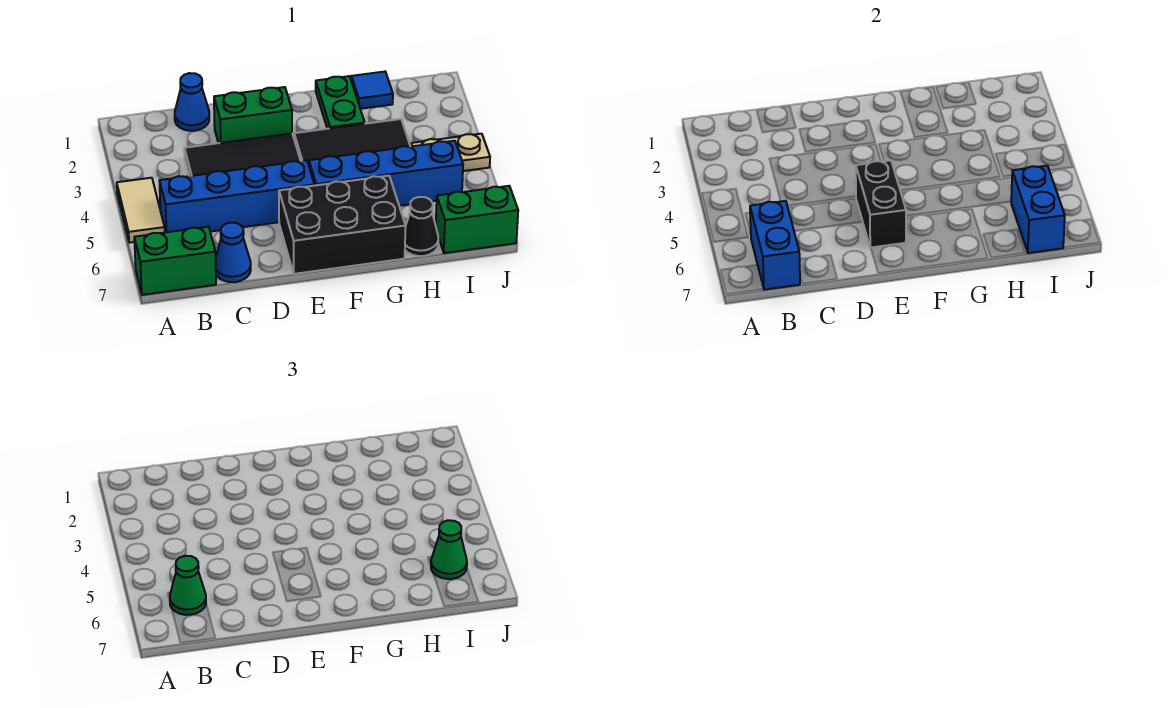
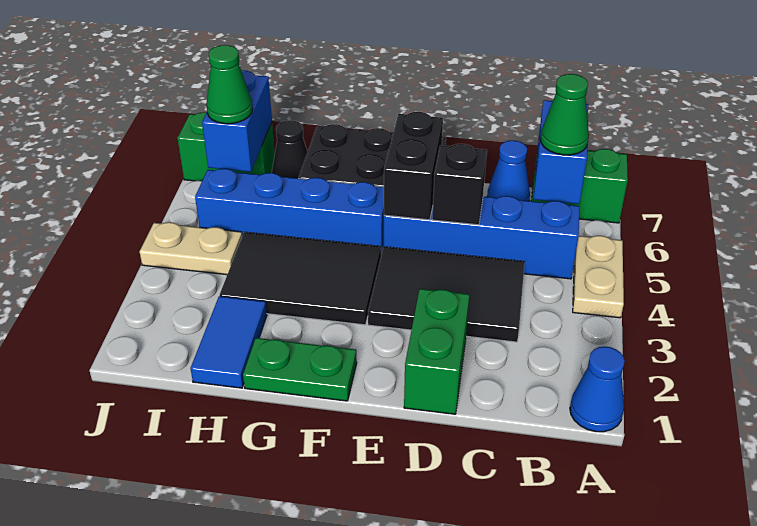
tan tile A4:A5 level 1 -> tan plate A4:A5 level 1
blue cone C1 level 1 -> blue cone A1 level 1
green brick D2:E2 level 1 -> green brick D1:D2 level 1
none -> black brick D5 level 2
green plate G1:G2 level 1 -> green plate F1:G1 level 1
blue tile H1 level 1 -> blue tile H1:H2 level 1

